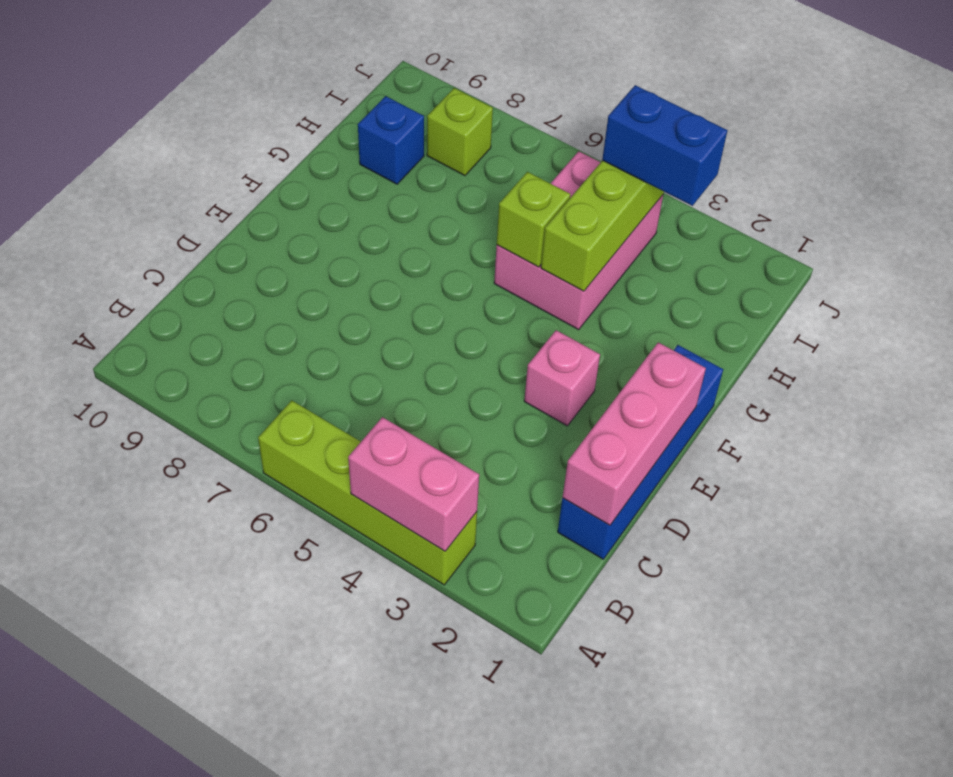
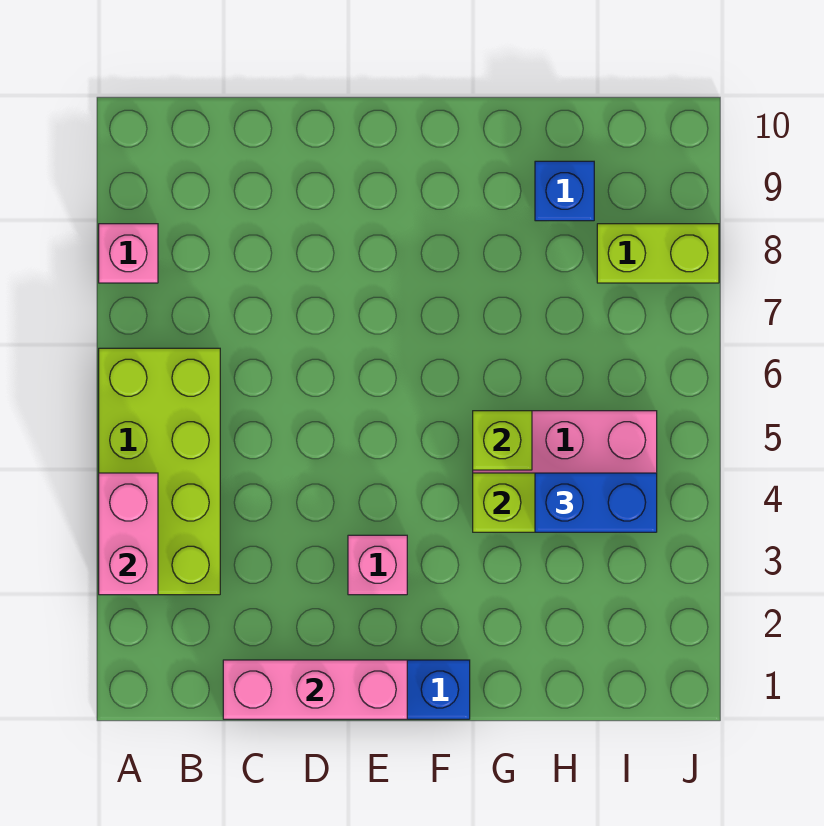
lime brick A3:A6 level 1 -> lime brick A3:B6 level 1
none -> pink brick A8 level 1
blue brick I3:I4 level 3 -> blue brick H4:I4 level 3
lime brick I8 level 1 -> lime brick I8:J8 level 1

